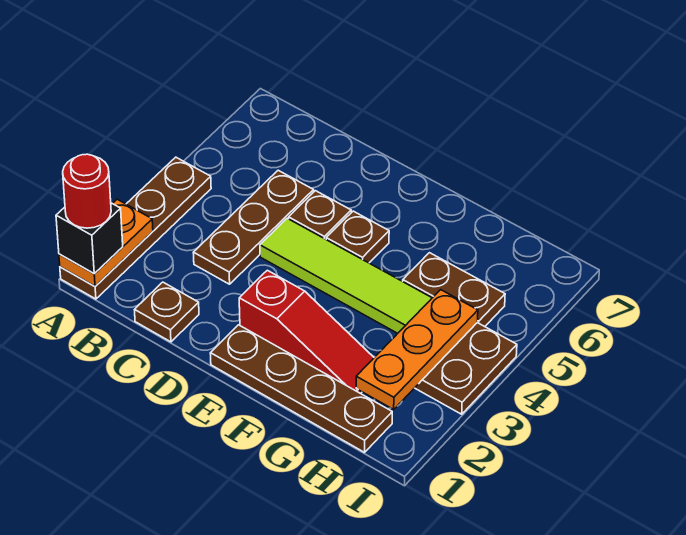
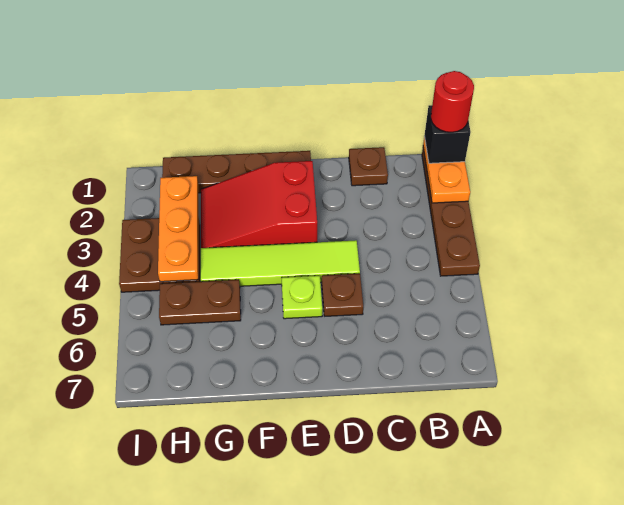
brown plate C3:C5 level 1 -> none
red slope E2:G2 level 1 top E -> red slope E2:G3 level 1 top E
brown plate E5 level 1 -> lime plate E5 level 1

